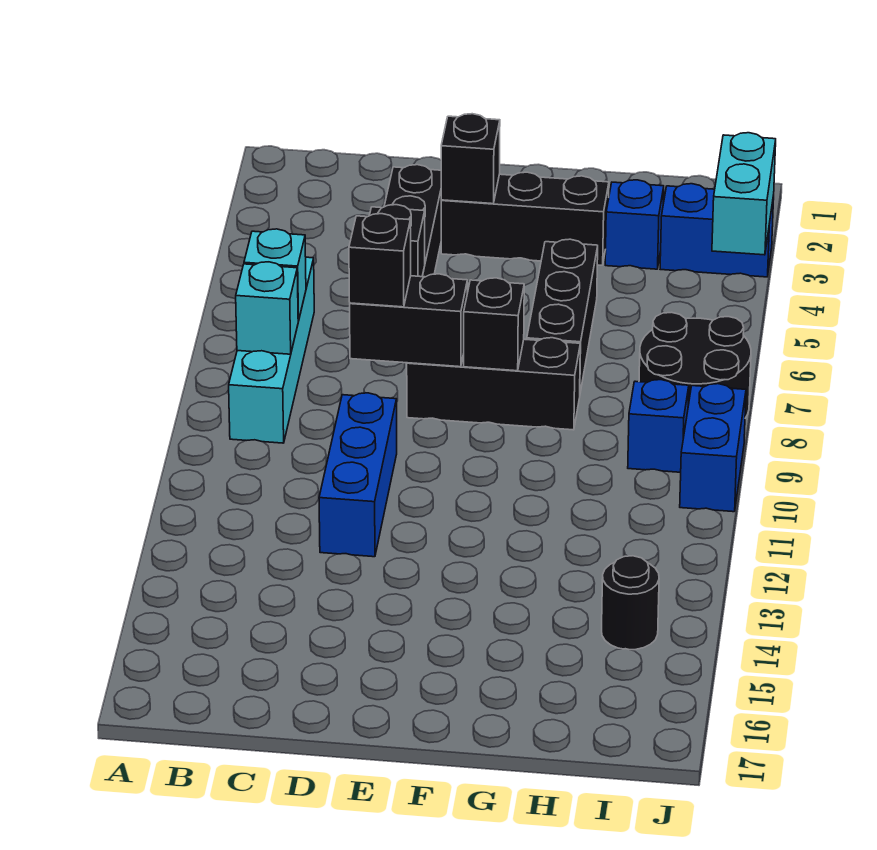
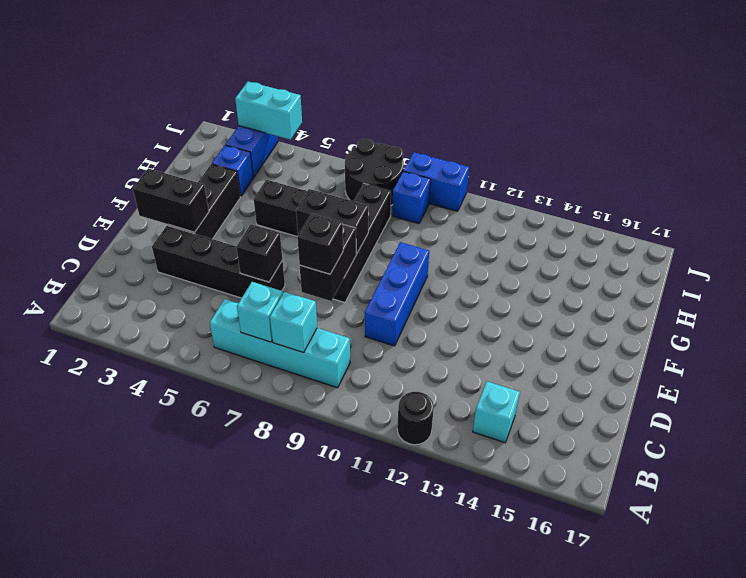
none -> cyan brick B14 level 1
blue brick D10:D12 level 1 -> blue brick D10:F10 level 1
black brick E3 level 2 -> black brick E2:E3 level 2
black brick E8:G8 level 1 -> black brick E8:H8 level 1
black brick F8 level 2 -> black brick F7:F8 level 2
black round brick I14 level 1 -> black round brick A12 level 1

